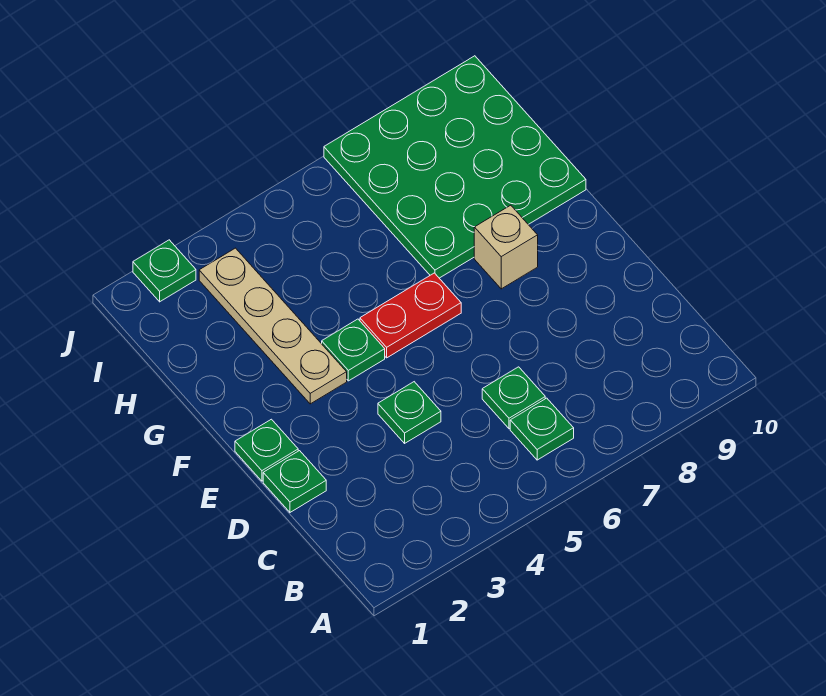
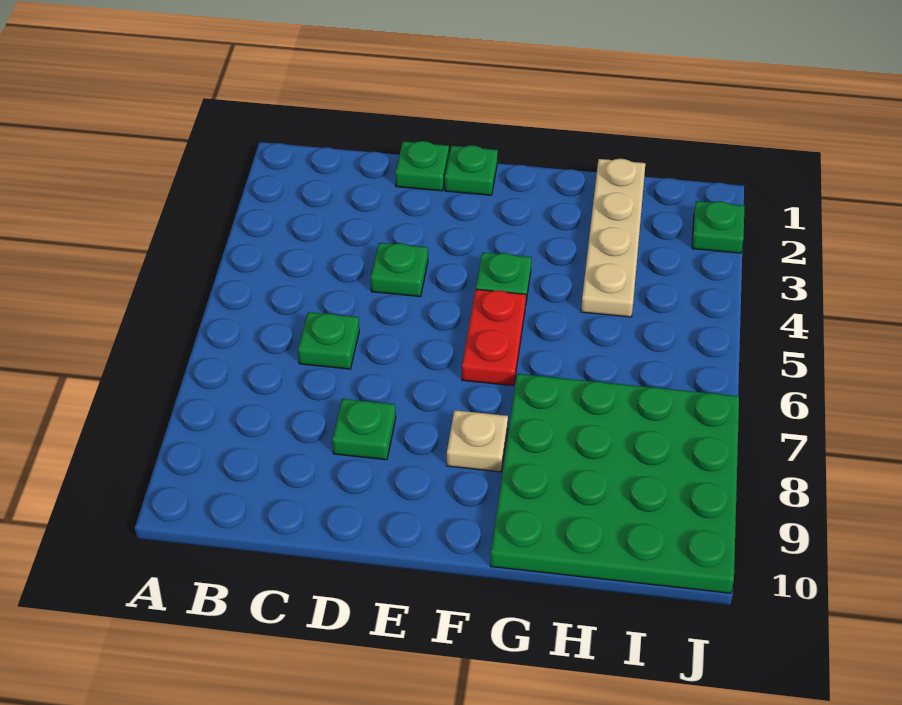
green plate B6 level 1 -> green plate D8 level 1
tan plate F3:I3 level 1 -> tan plate H1:H4 level 1
tan brick F8 level 1 -> tan plate F8 level 1

